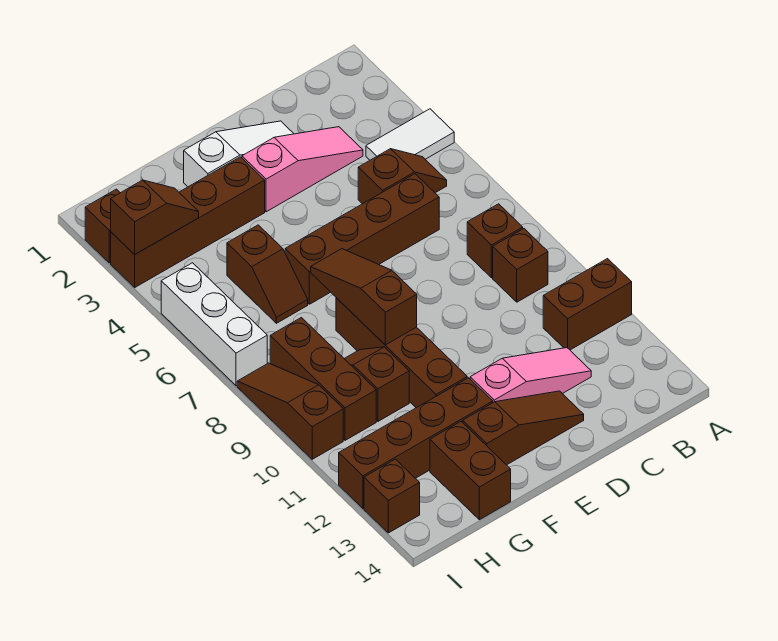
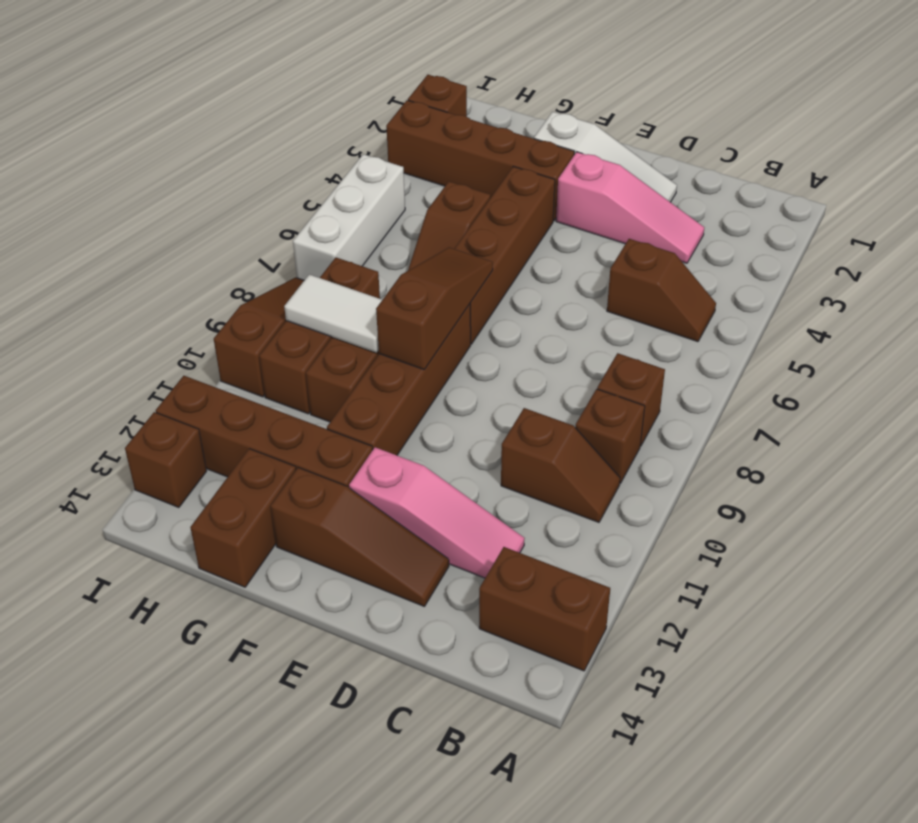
white tile A4:B4 level 1 -> white tile G9:H9 level 2
brown brick A11:B11 level 1 -> brown brick A13:B13 level 1
brown brick C6:F6 level 1 -> brown brick F4:F7 level 1
brown slope H3:I3 level 2 top I -> brown slope B10:C10 level 1 top C

